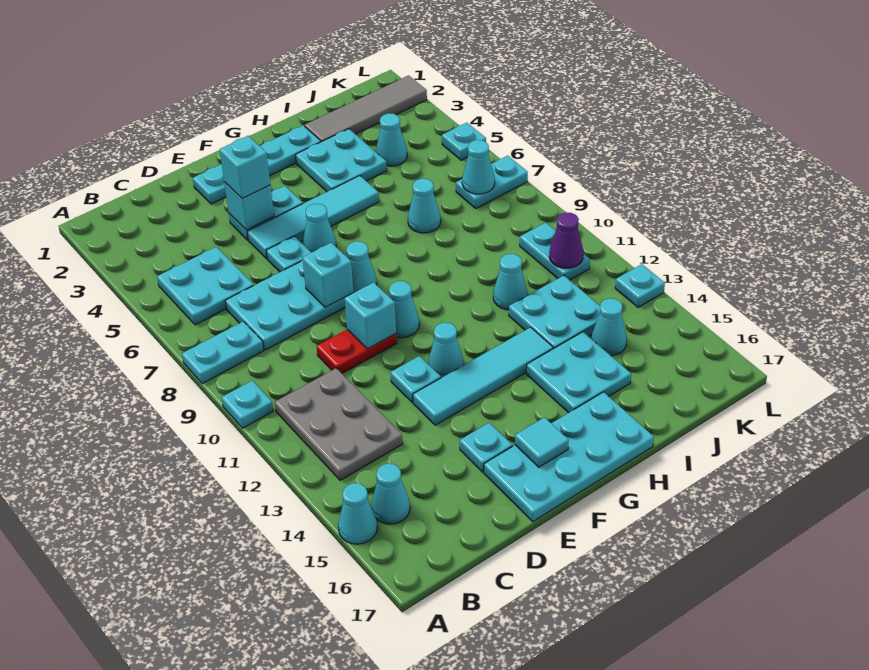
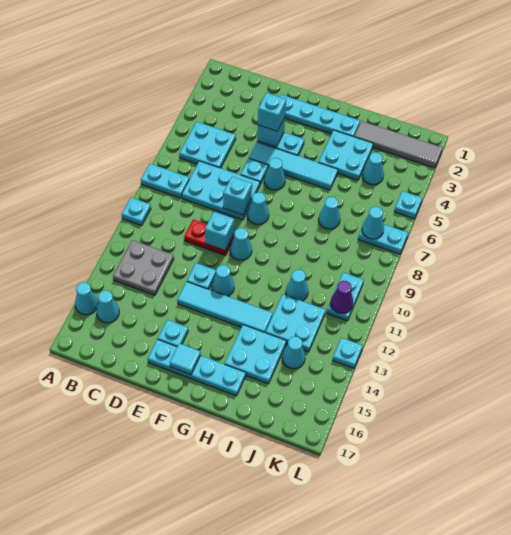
grey plate B11:C13 level 1 -> grey plate B12:C13 level 1
cyan plate E16:H17 level 1 -> cyan plate E16:H16 level 1

